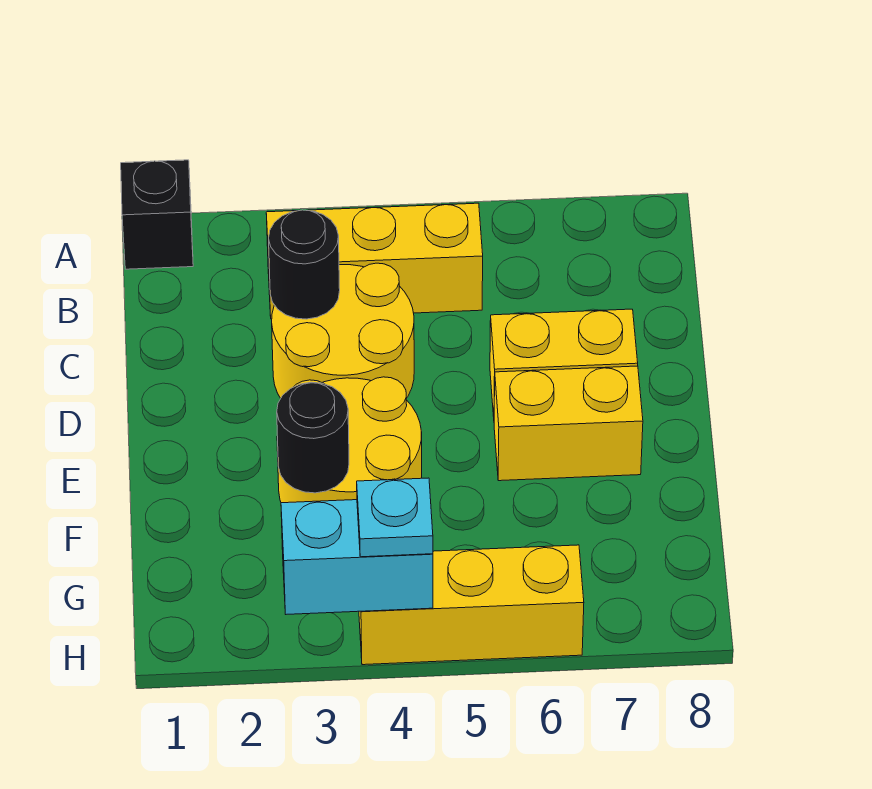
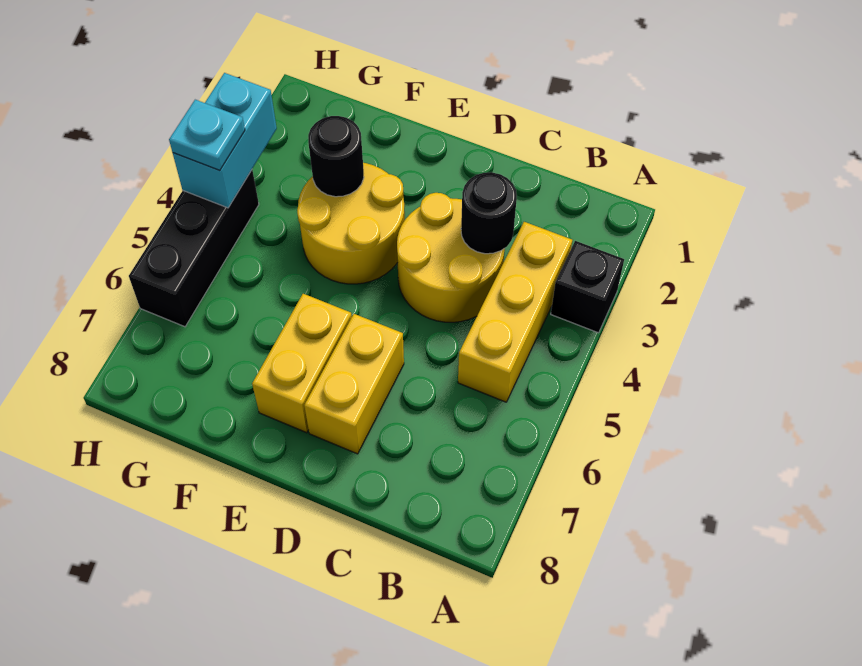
black brick A1 level 1 -> black brick A3 level 1
yellow brick H4:H6 level 1 -> black brick H4:H6 level 1

